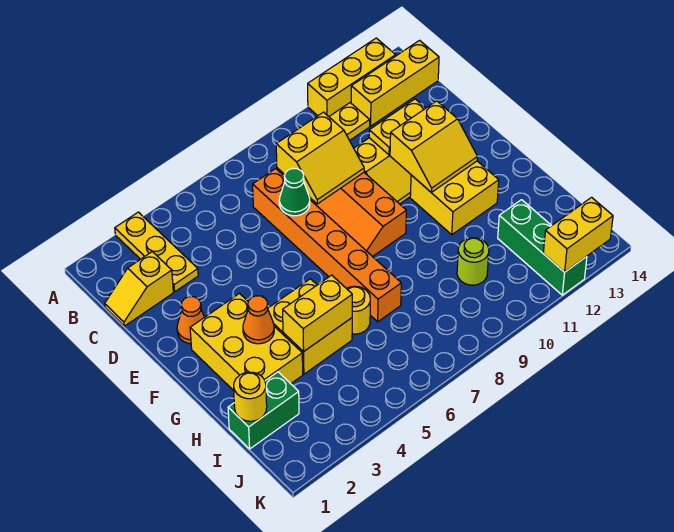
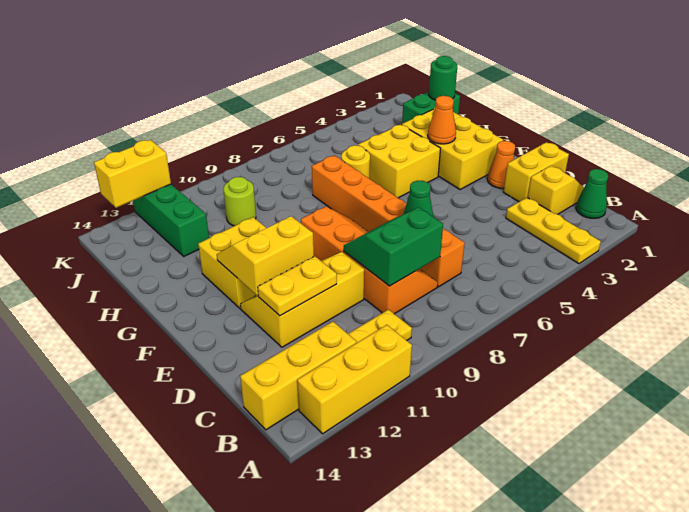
none -> green cone B1 level 1
yellow slope C8:D9 level 2 top C -> green slope C8:D9 level 2 top C
yellow brick H4:H5 level 2 -> yellow brick D1:D2 level 1
yellow round brick I1 level 2 -> green round brick I1 level 2

